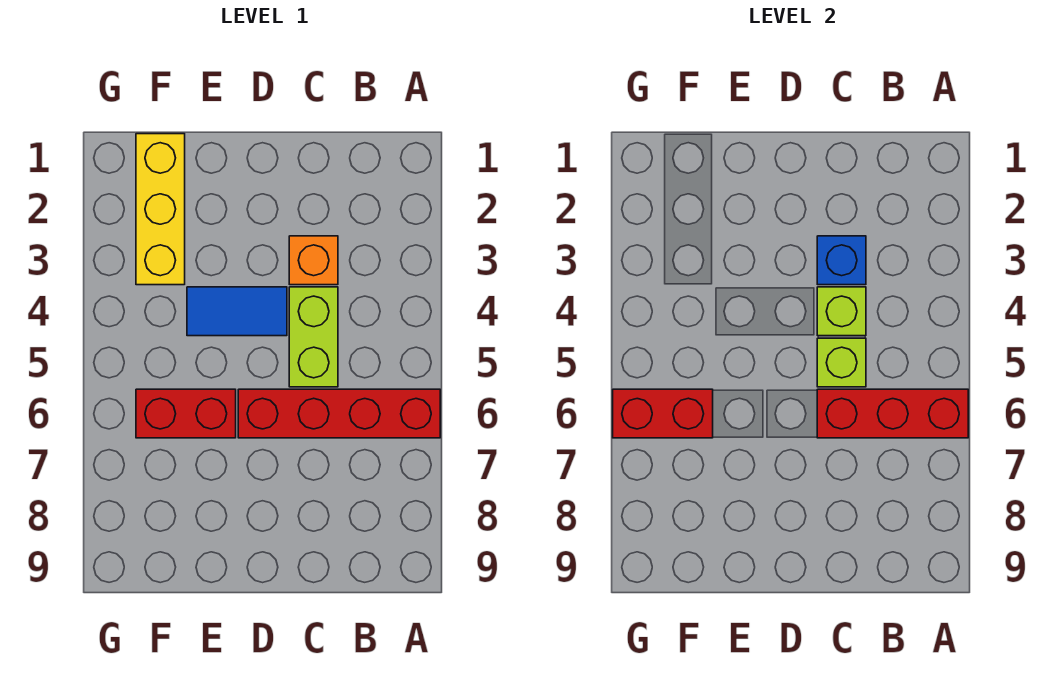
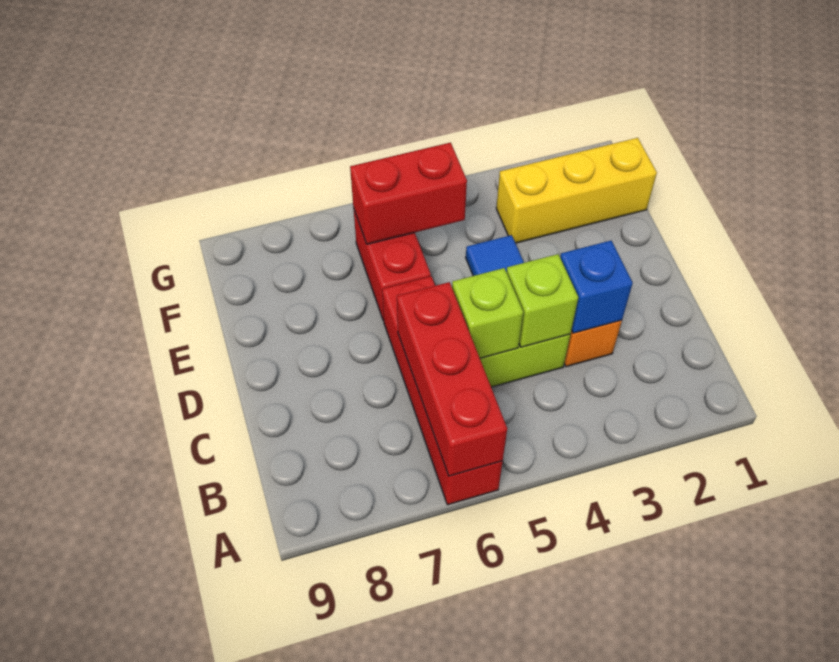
red brick F6:G6 level 2 -> red brick F5:F6 level 2

